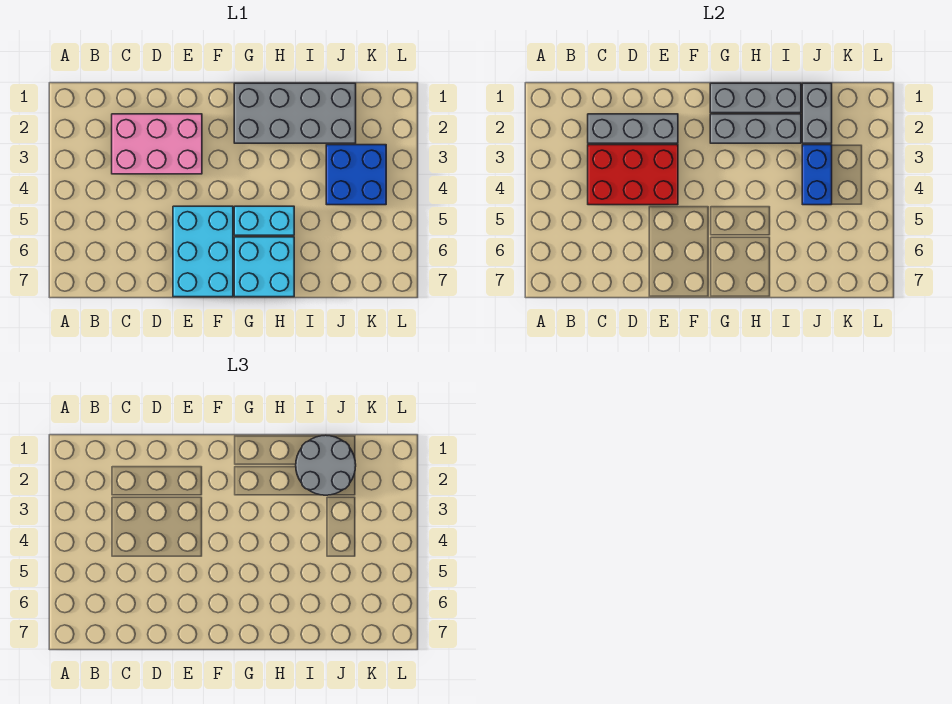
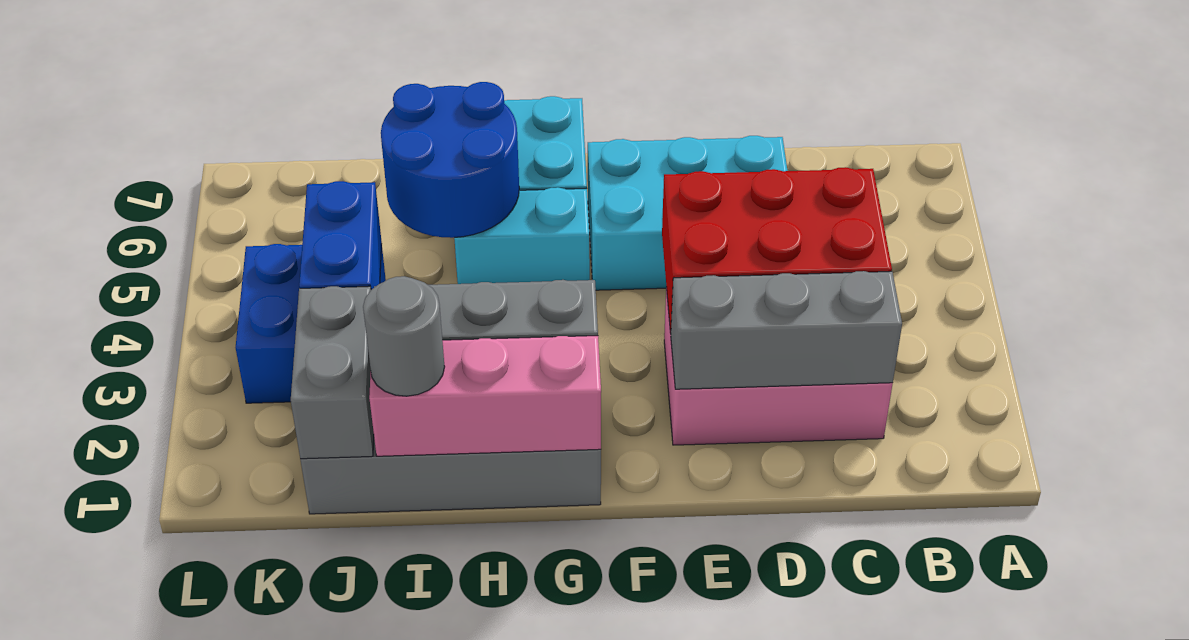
cyan brick E5:F7 level 1 -> cyan brick D5:F6 level 1
grey brick G1:I1 level 2 -> pink brick G1:I1 level 2
none -> blue round brick H5:I6 level 2
grey round brick I1:J2 level 3 -> grey round brick I1 level 3

